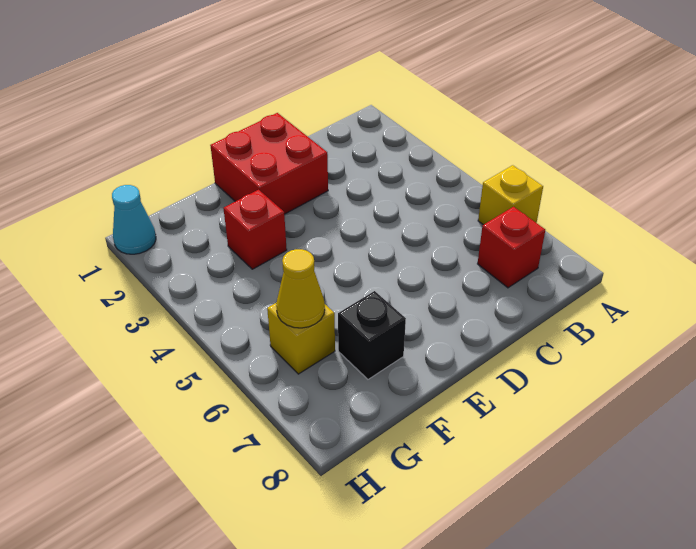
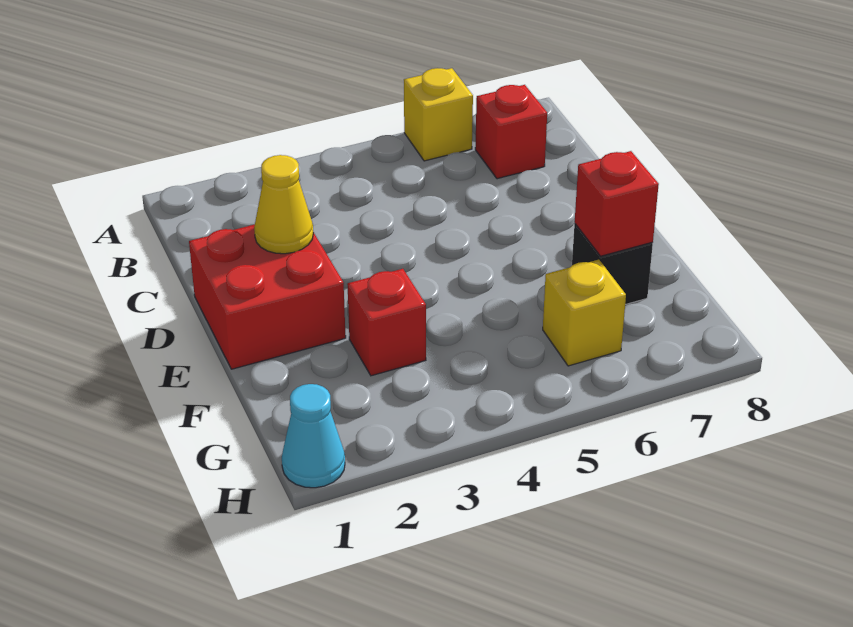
none -> red brick F7 level 2
yellow cone G6 level 2 -> yellow cone D2 level 2

